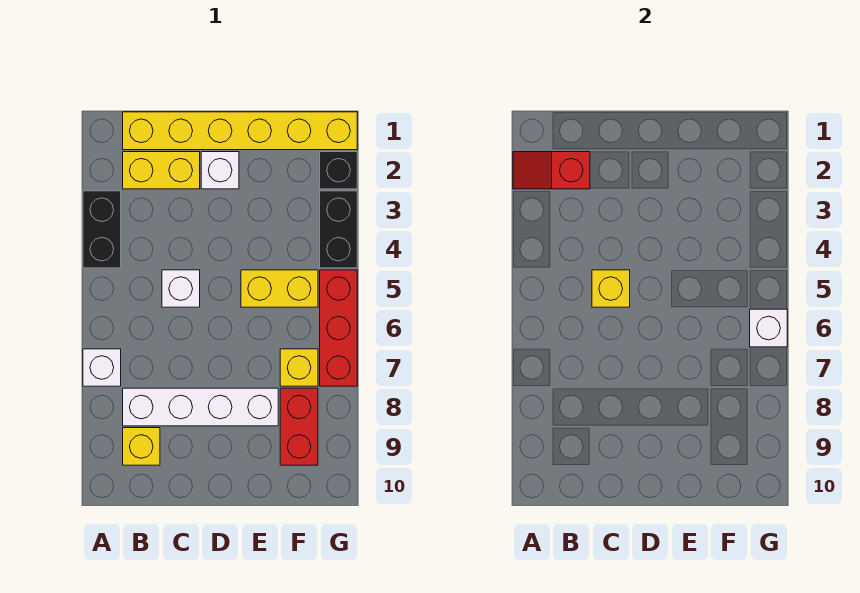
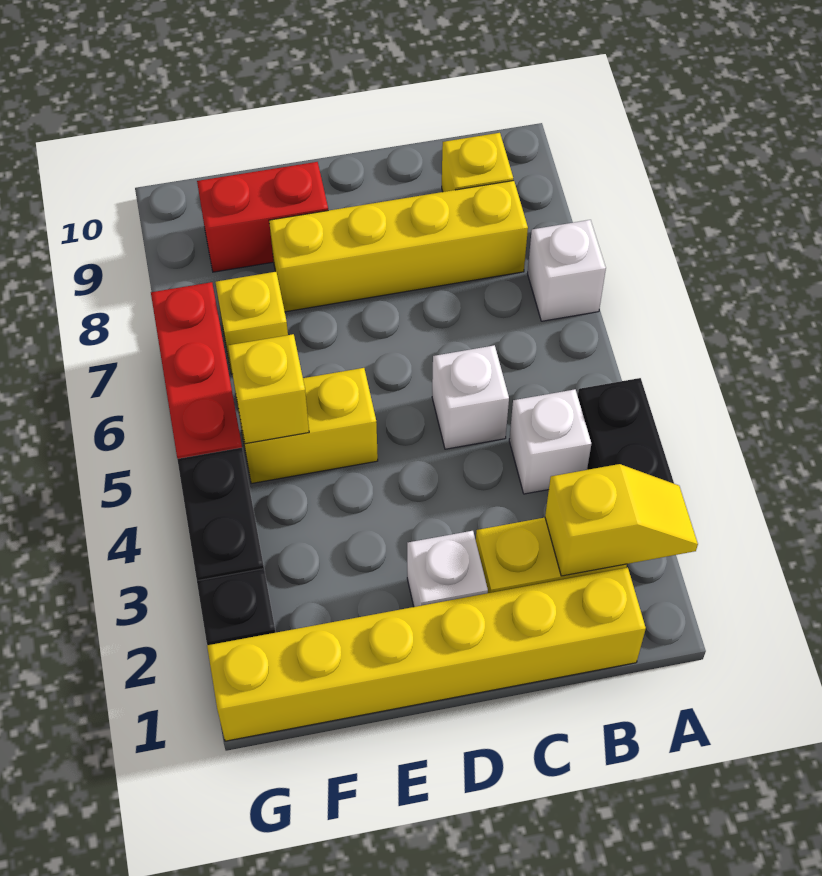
red slope A2:B2 level 2 top B -> yellow slope A2:B2 level 2 top B
white brick B8:E8 level 1 -> yellow brick B8:E8 level 1
yellow brick C5 level 2 -> yellow brick F5 level 2
red brick F8:F9 level 1 -> red brick E9:F9 level 1
white brick G6 level 2 -> white brick B4 level 1

